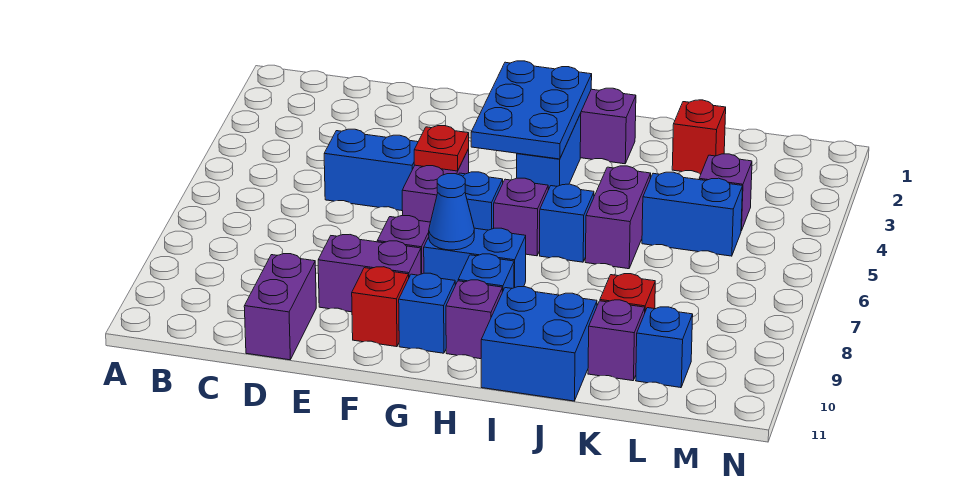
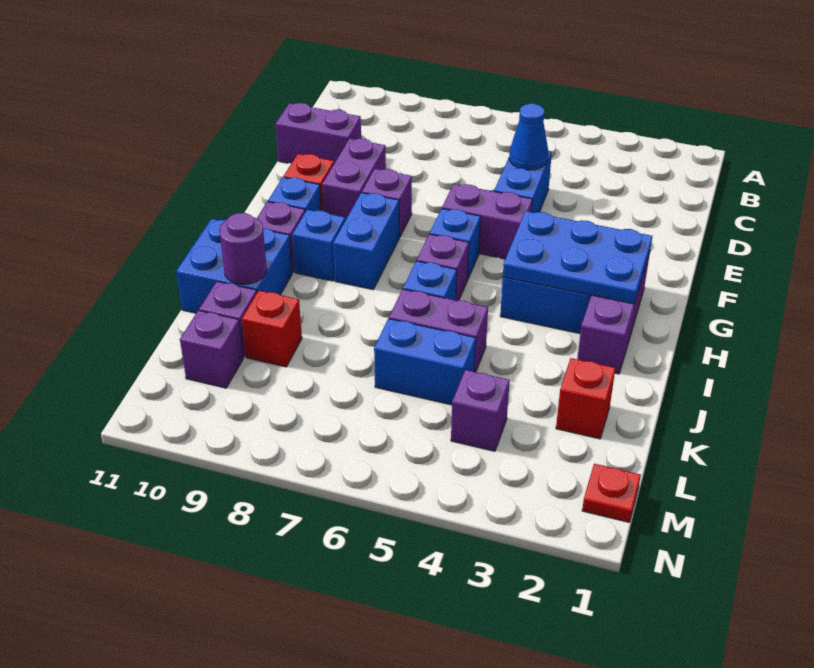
red plate F5 level 2 -> red plate M1 level 1
blue cone G8 level 2 -> blue cone D5 level 2
none -> purple round brick J10 level 2
blue brick K5:L5 level 1 -> blue brick K5:K6 level 1
blue brick L10 level 1 -> purple brick L10 level 1

